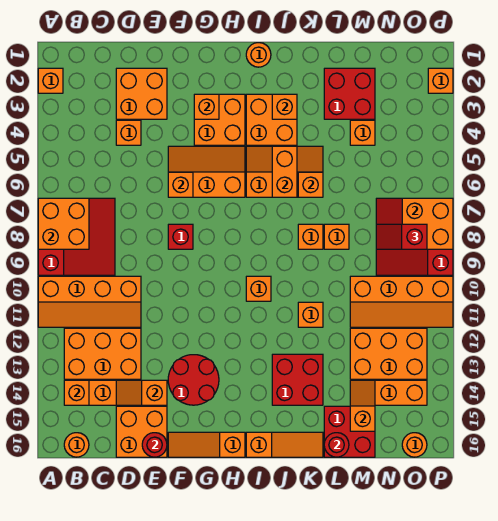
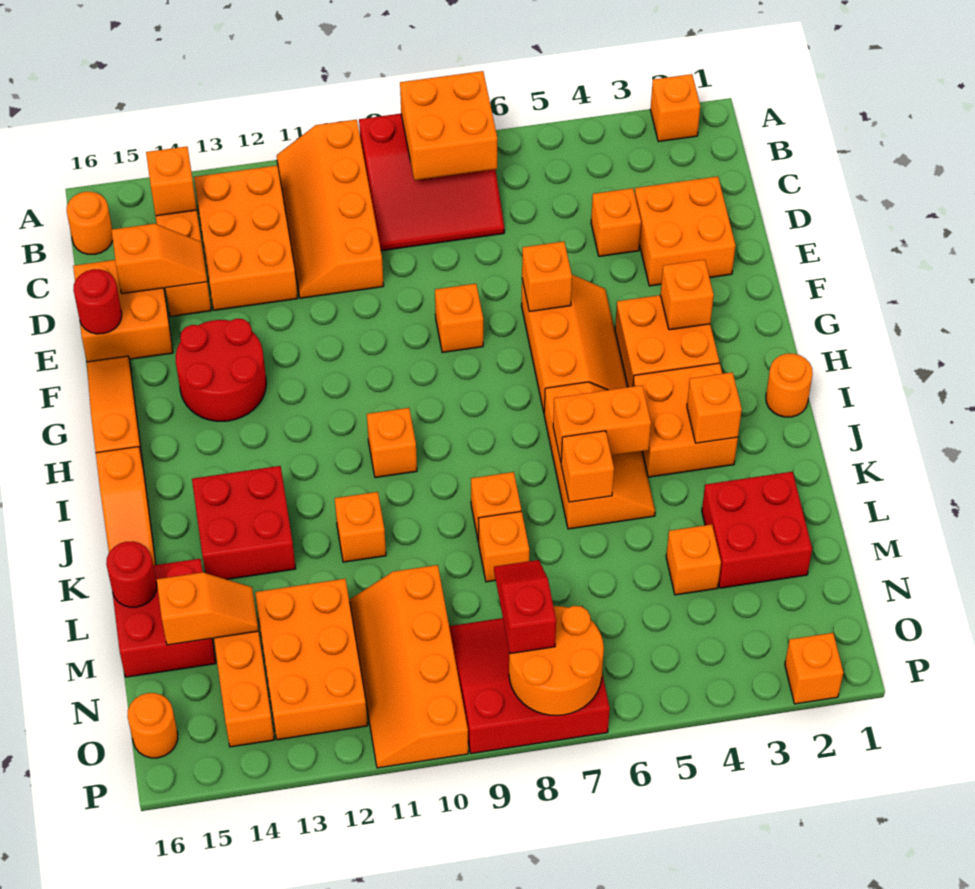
orange slope D14:E14 level 2 top E -> orange slope D14:D15 level 2 top 15
red brick F8 level 1 -> orange brick F8 level 1
orange brick O7:P8 level 2 -> orange round brick O7:P8 level 2

